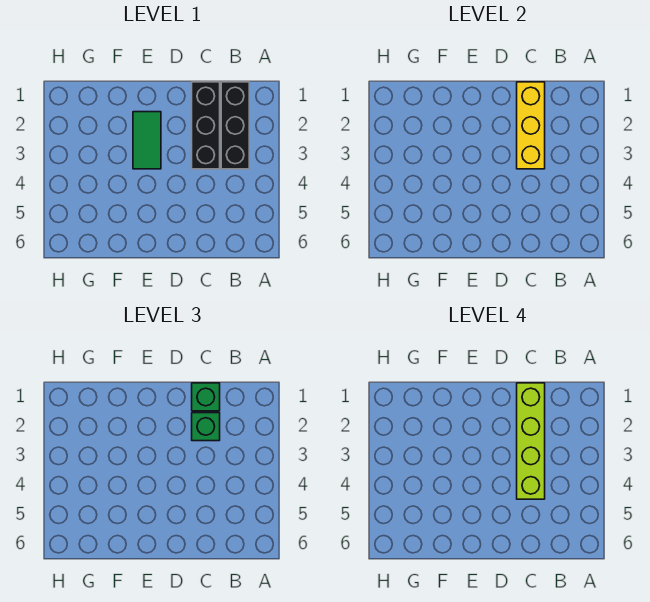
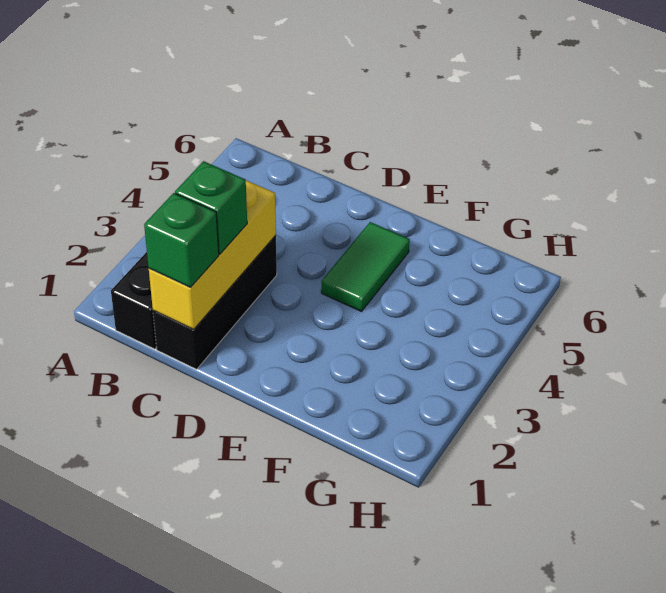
lime brick C1:C4 level 4 -> none
green tile E2:E3 level 1 -> green tile E4:E5 level 1

